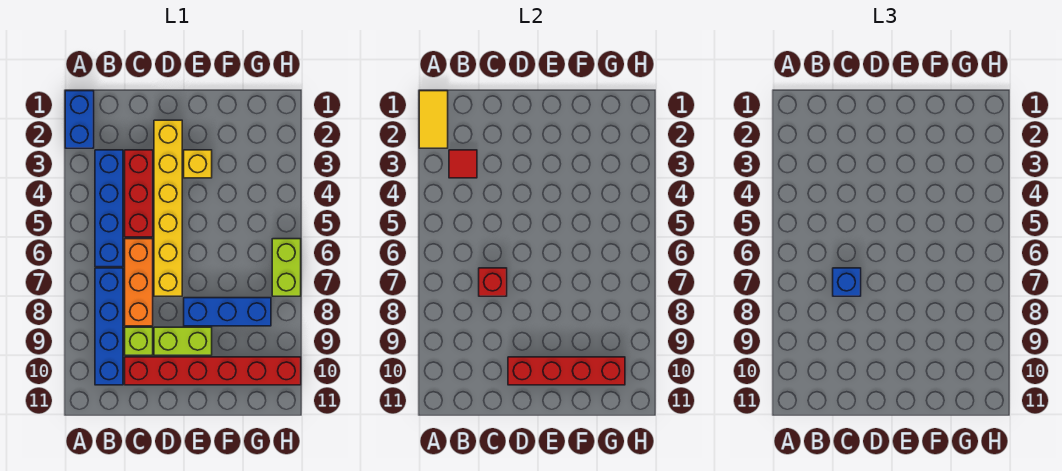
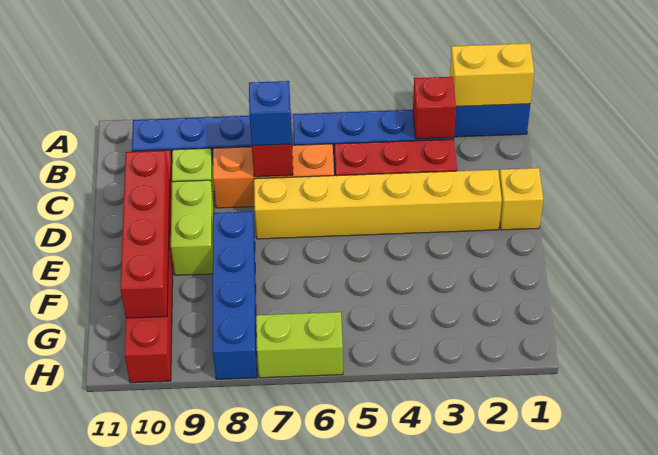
yellow tile A1:A2 level 2 -> yellow brick A1:A2 level 2
red tile B3 level 2 -> red brick B3 level 2
yellow brick E3 level 1 -> yellow brick D1 level 1
blue brick E8:G8 level 1 -> blue brick E8:H8 level 1

